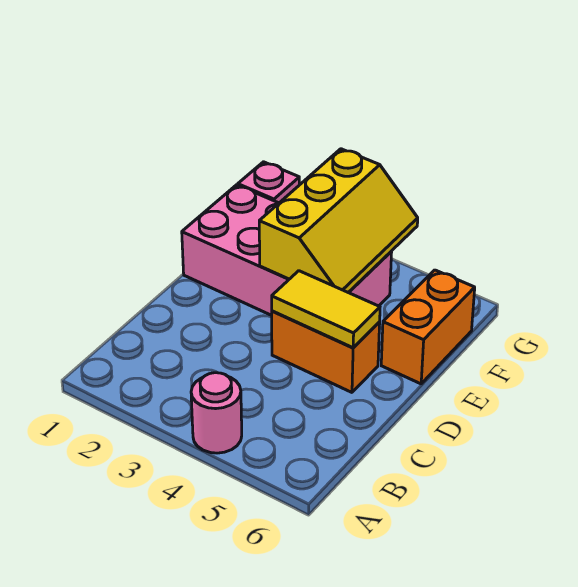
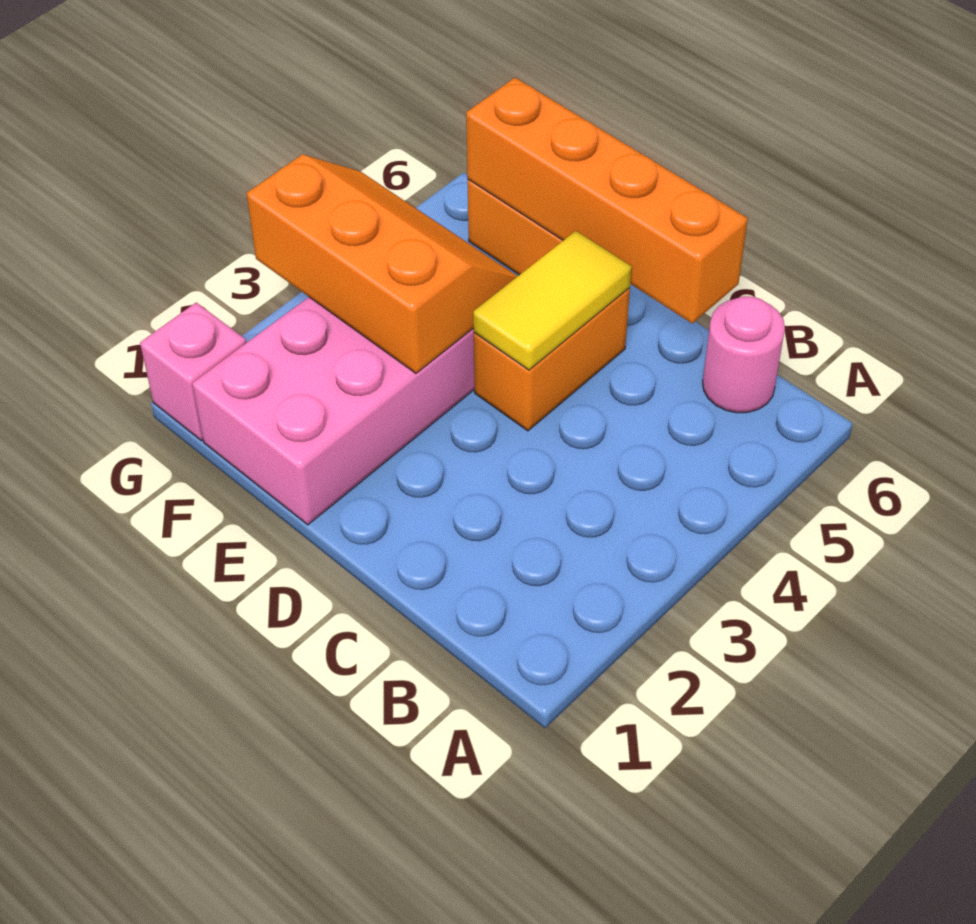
pink round brick A4 level 1 -> pink round brick B6 level 1
none -> orange brick C6:F6 level 2
yellow slope E3:G4 level 2 top 3 -> orange slope E3:G4 level 2 top 3

